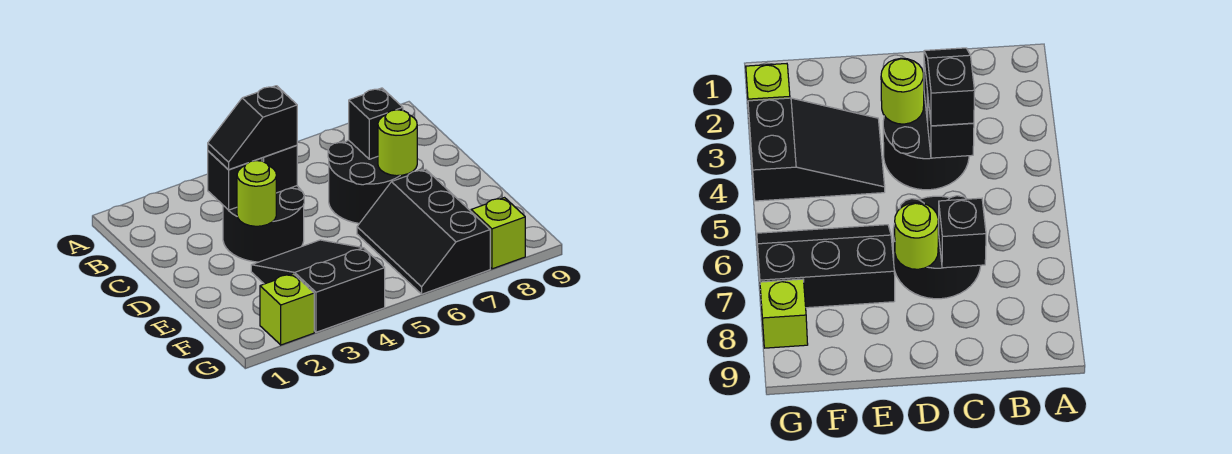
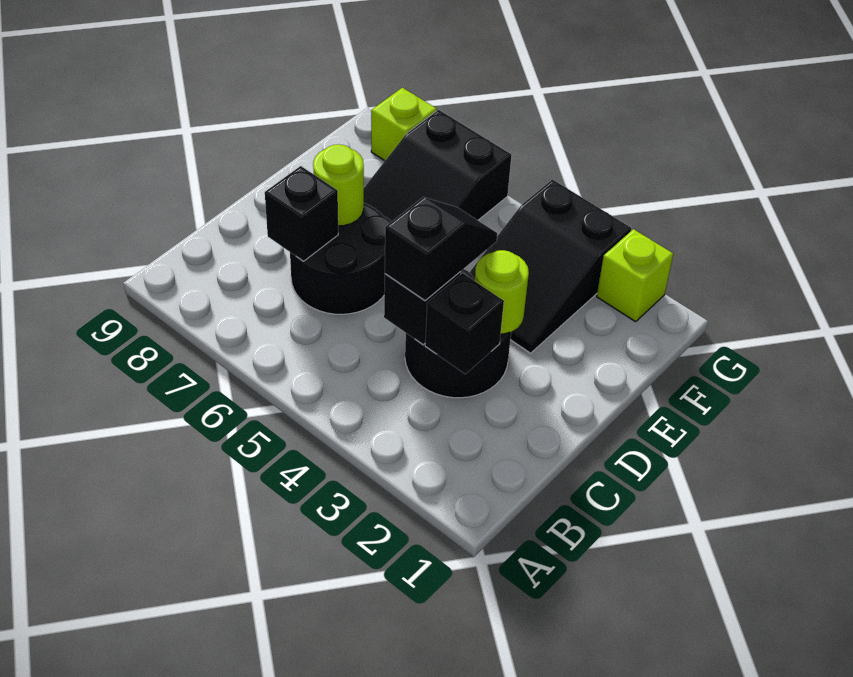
black slope C3:C4 level 3 top 4 -> black slope C4:D4 level 3 top C
black slope E6:G7 level 1 top 7 -> black slope E6:G7 level 1 top G

